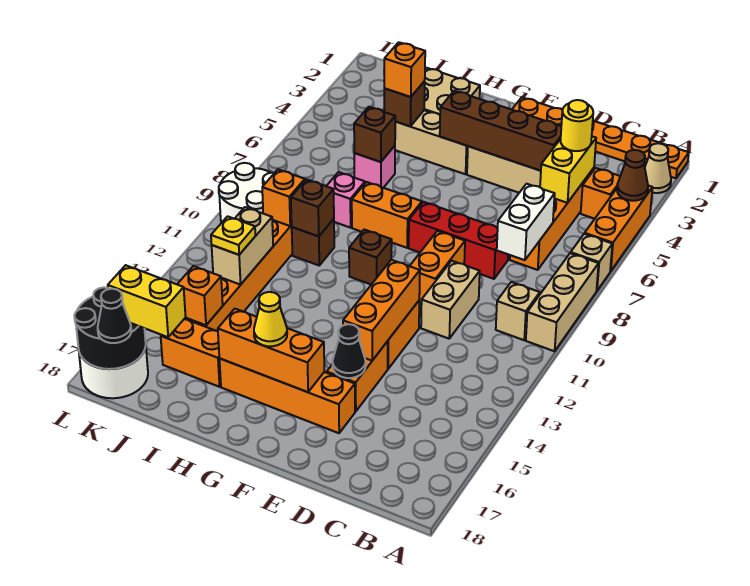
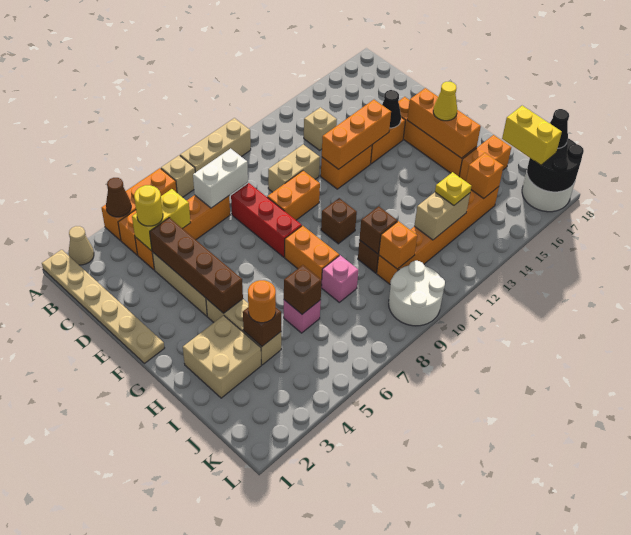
orange plate A1:F1 level 1 -> tan plate A1:F1 level 1
tan brick B10 level 1 -> tan brick C13 level 1
orange brick I4 level 3 -> orange round brick I4 level 3
orange brick I16:J16 level 1 -> orange brick I16:I17 level 1

